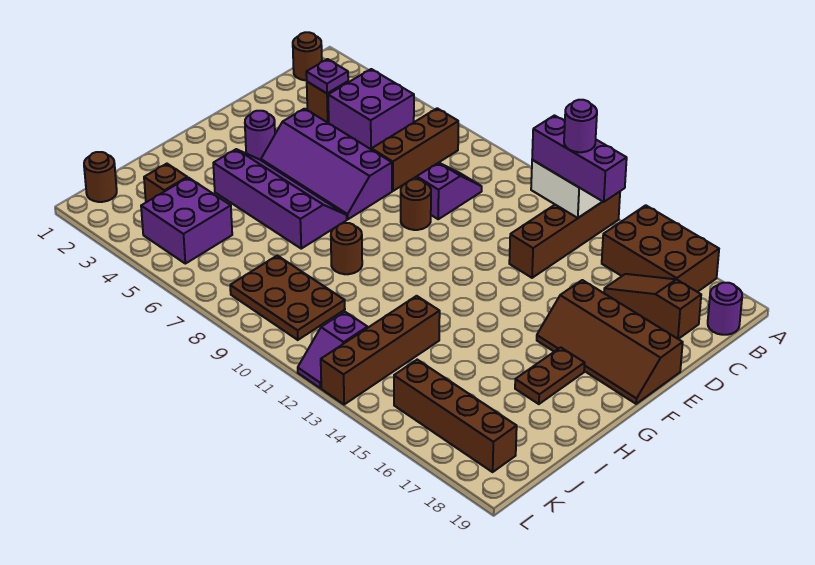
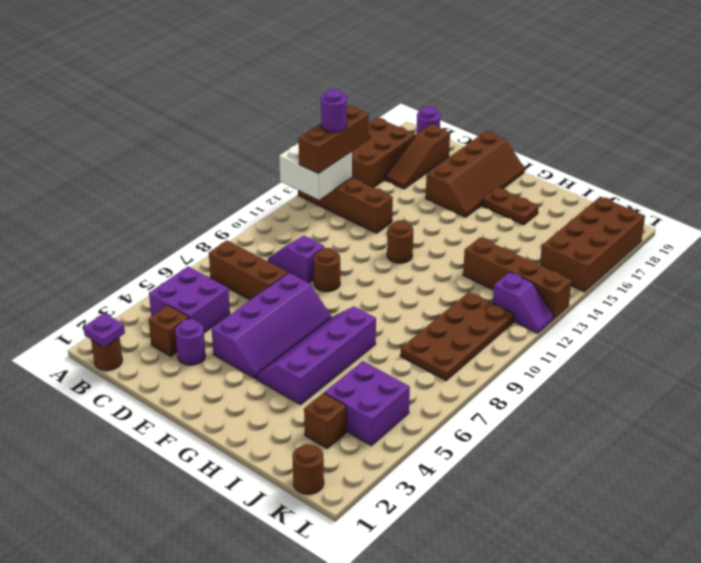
purple brick B12:B14 level 3 -> brown brick B12:B14 level 3
purple plate C3 level 2 -> purple plate B1 level 2
purple round brick F3 level 1 -> purple round brick D3 level 1
brown round brick H9 level 1 -> brown round brick F12 level 1
brown plate J8:K10 level 1 -> brown plate J8:K11 level 1
brown brick K15:K18 level 1 -> brown brick K15:L18 level 1

